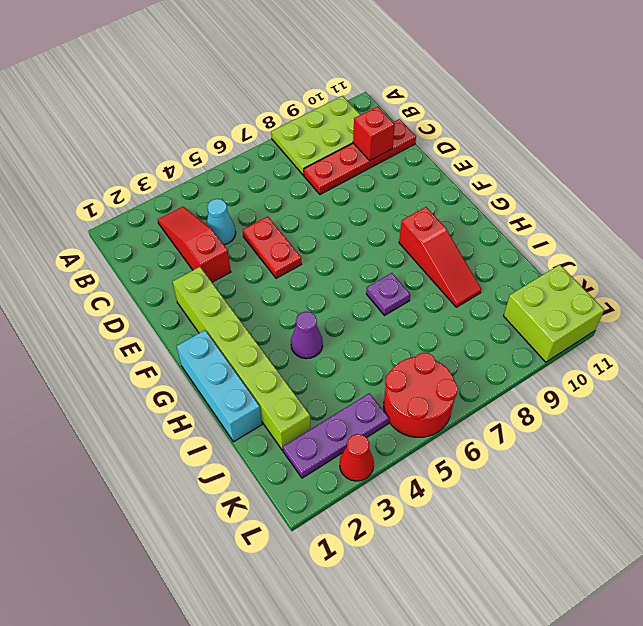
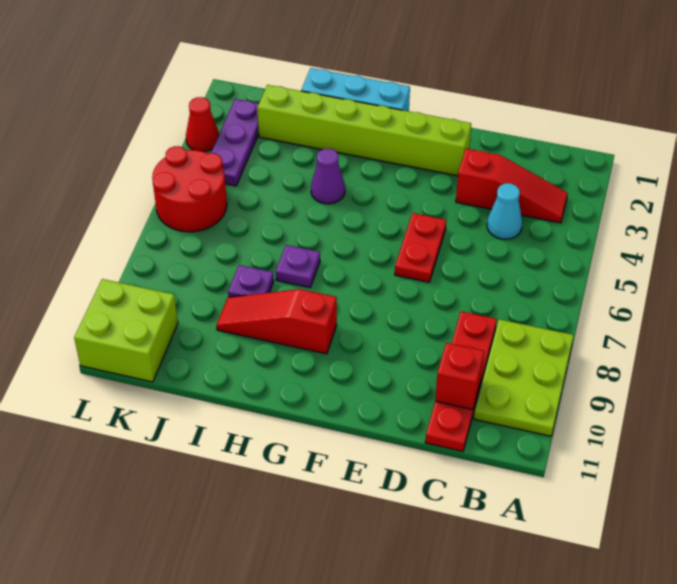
red plate D5:E5 level 1 -> red plate E5:E6 level 1
none -> purple plate I8 level 1

